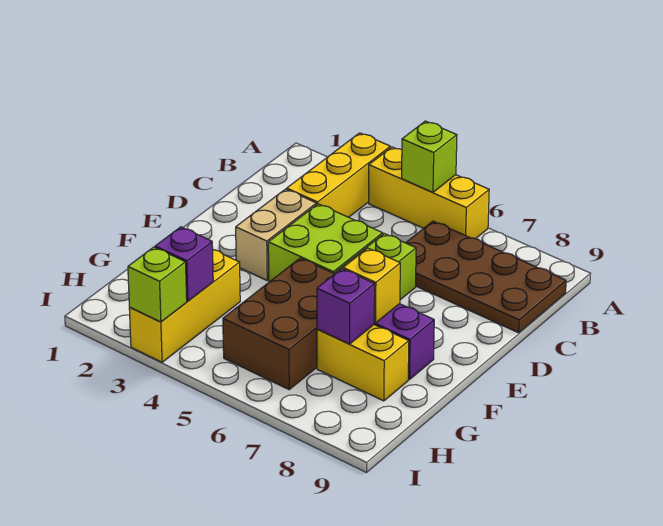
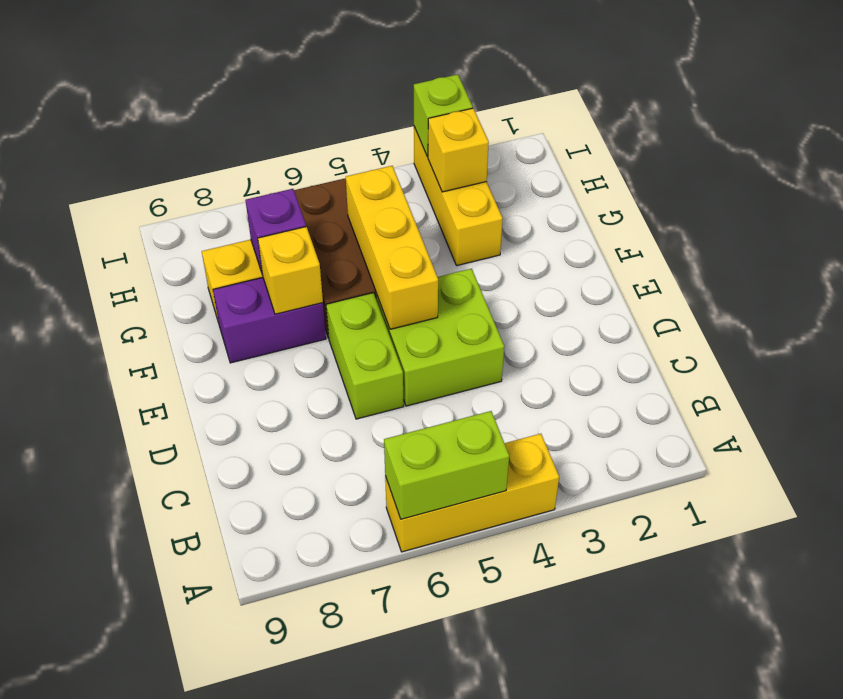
yellow brick A3:C3 level 1 -> yellow brick E5:G5 level 2
lime brick A5 level 2 -> lime brick A5:A6 level 2
brown plate B6:C9 level 1 -> none
tan brick D3:E3 level 1 -> none
purple brick H3 level 2 -> yellow brick H3 level 2

